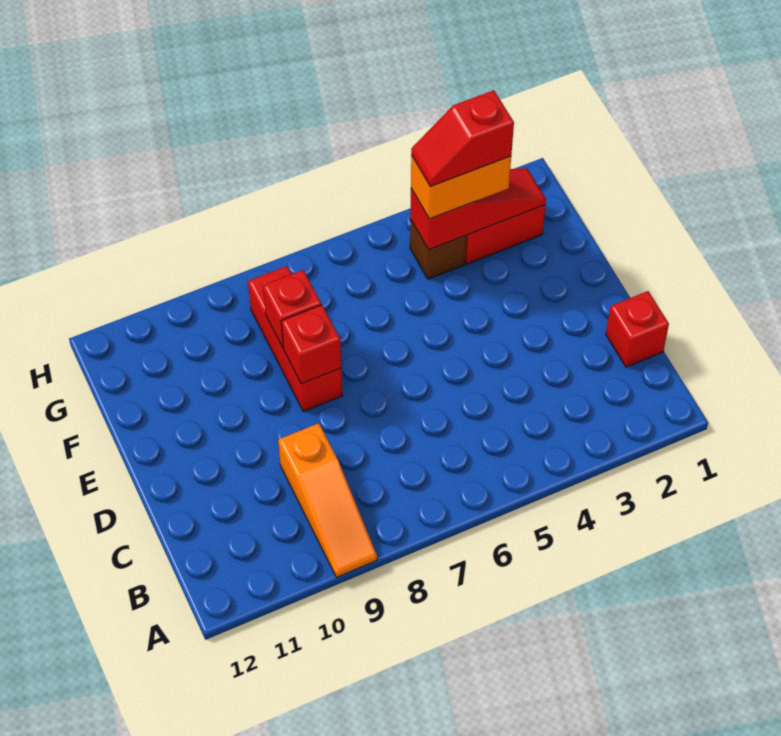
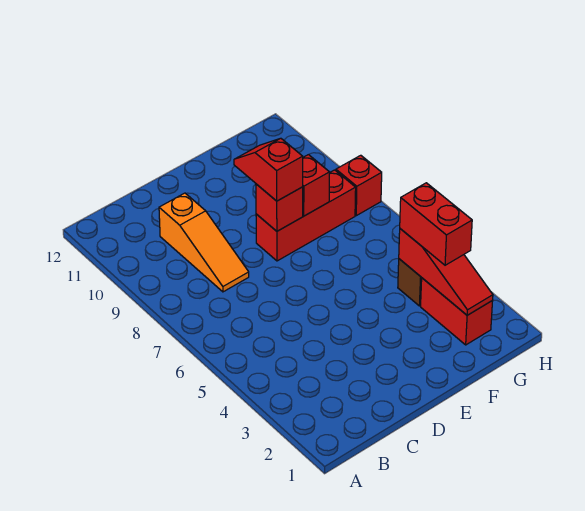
orange slope A9:C9 level 1 top C -> orange slope C8:C10 level 1 top 10
red brick C1 level 1 -> red brick H8 level 1
orange brick G3:G4 level 3 -> red brick G3:G4 level 3
red slope G3:G4 level 4 top 3 -> red slope E8:E9 level 3 top 8

